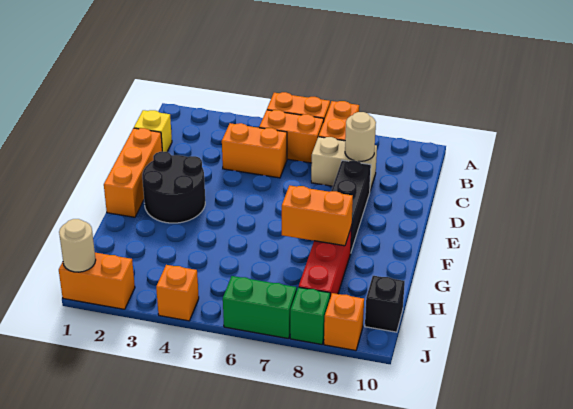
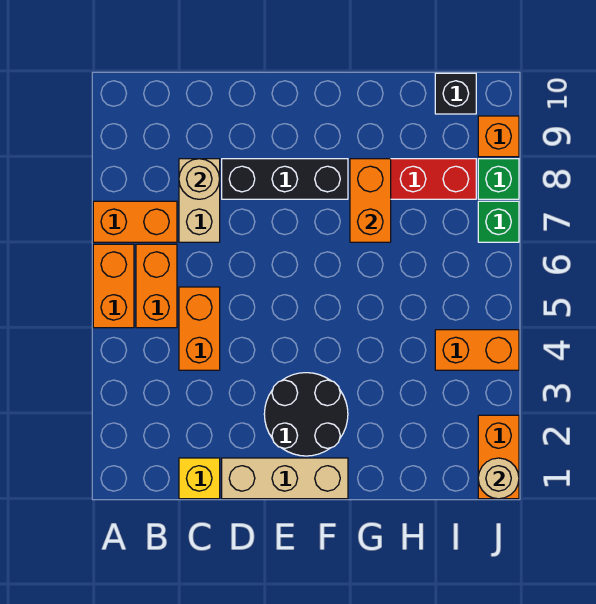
orange brick D1:F1 level 1 -> tan brick D1:F1 level 1
orange brick J4 level 1 -> orange brick I4:J4 level 1
green brick J6:J7 level 1 -> green brick J7 level 1

